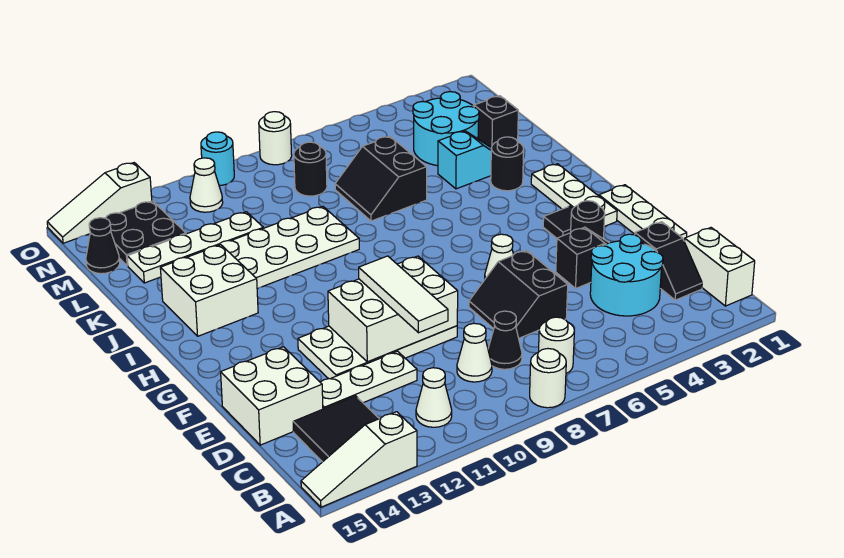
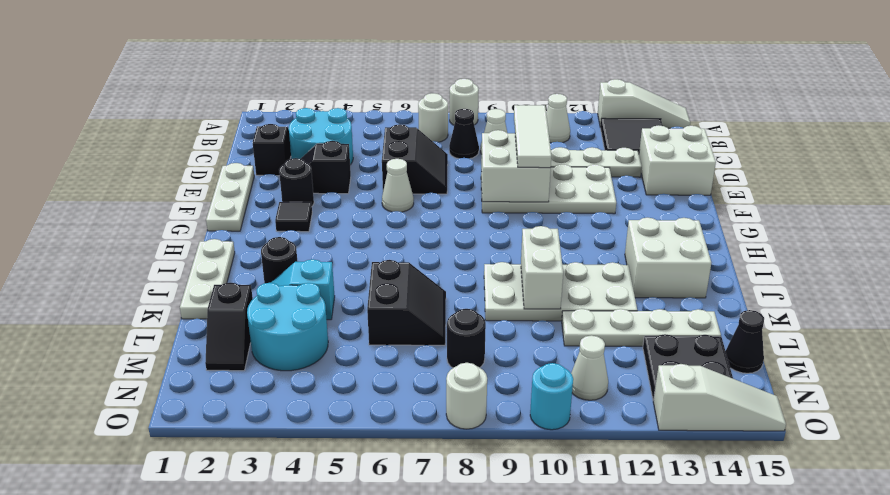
white brick B1:C1 level 1 -> white brick J10:K10 level 2
white brick E9:F11 level 2 -> white brick E9:F10 level 2
white plate G2:I2 level 1 -> white plate I1:K1 level 1

